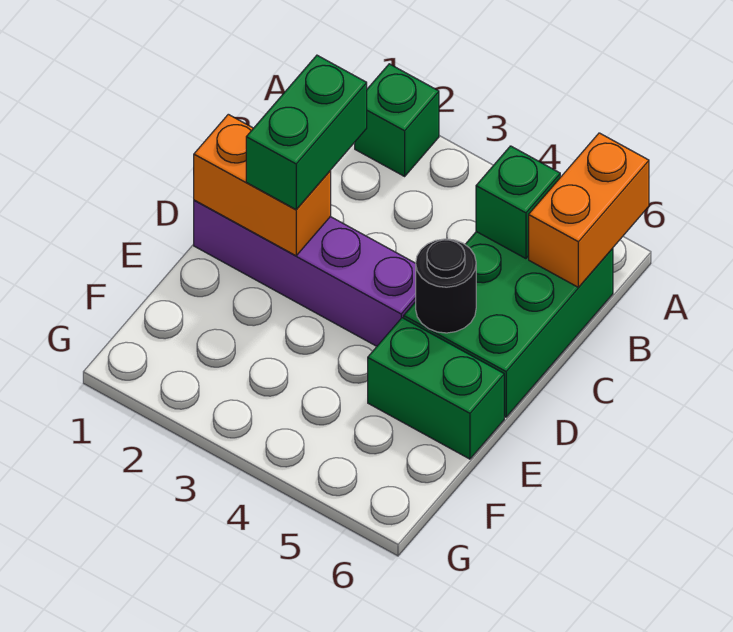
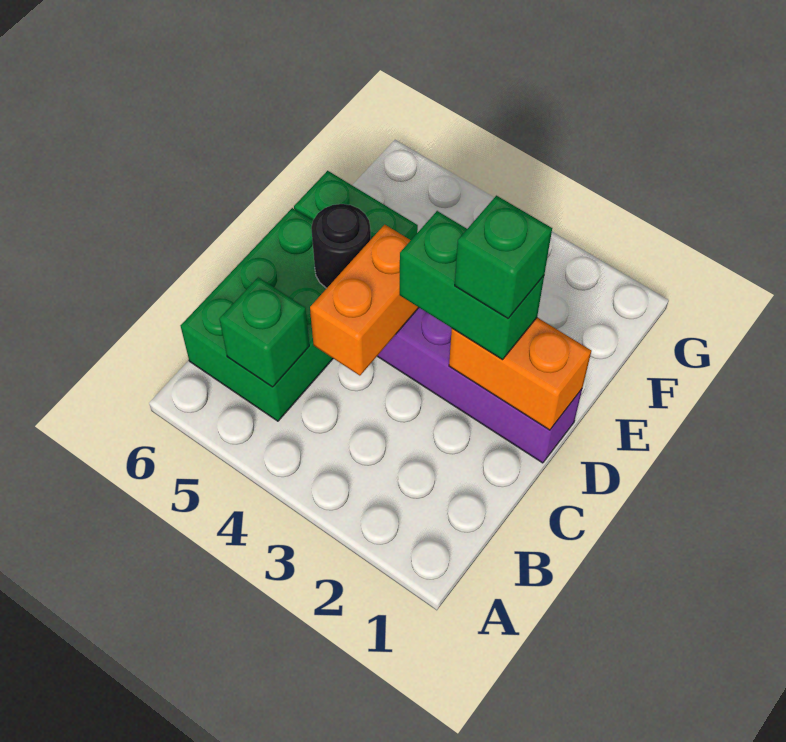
green brick A2 level 1 -> green brick D2 level 4
orange brick A6:B6 level 2 -> orange brick C4:D4 level 2
green brick C2:D2 level 3 -> green brick D2:D3 level 3

